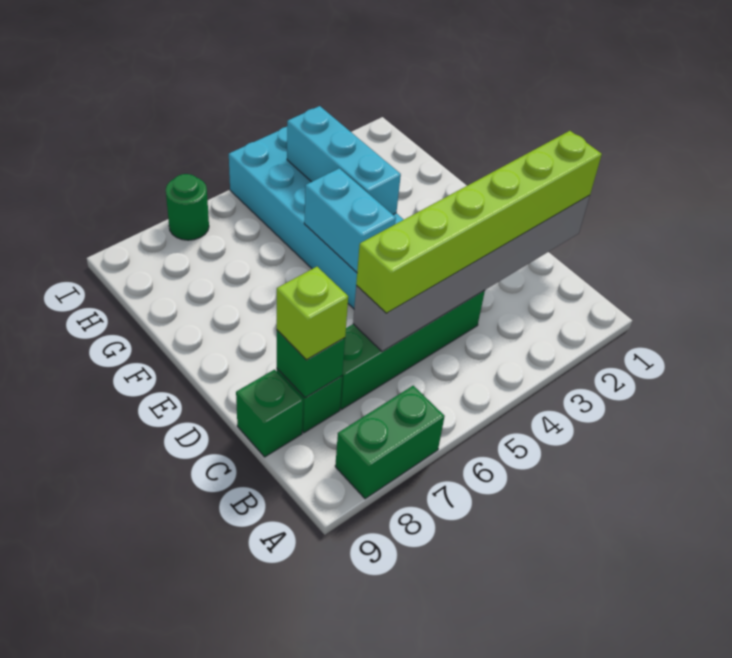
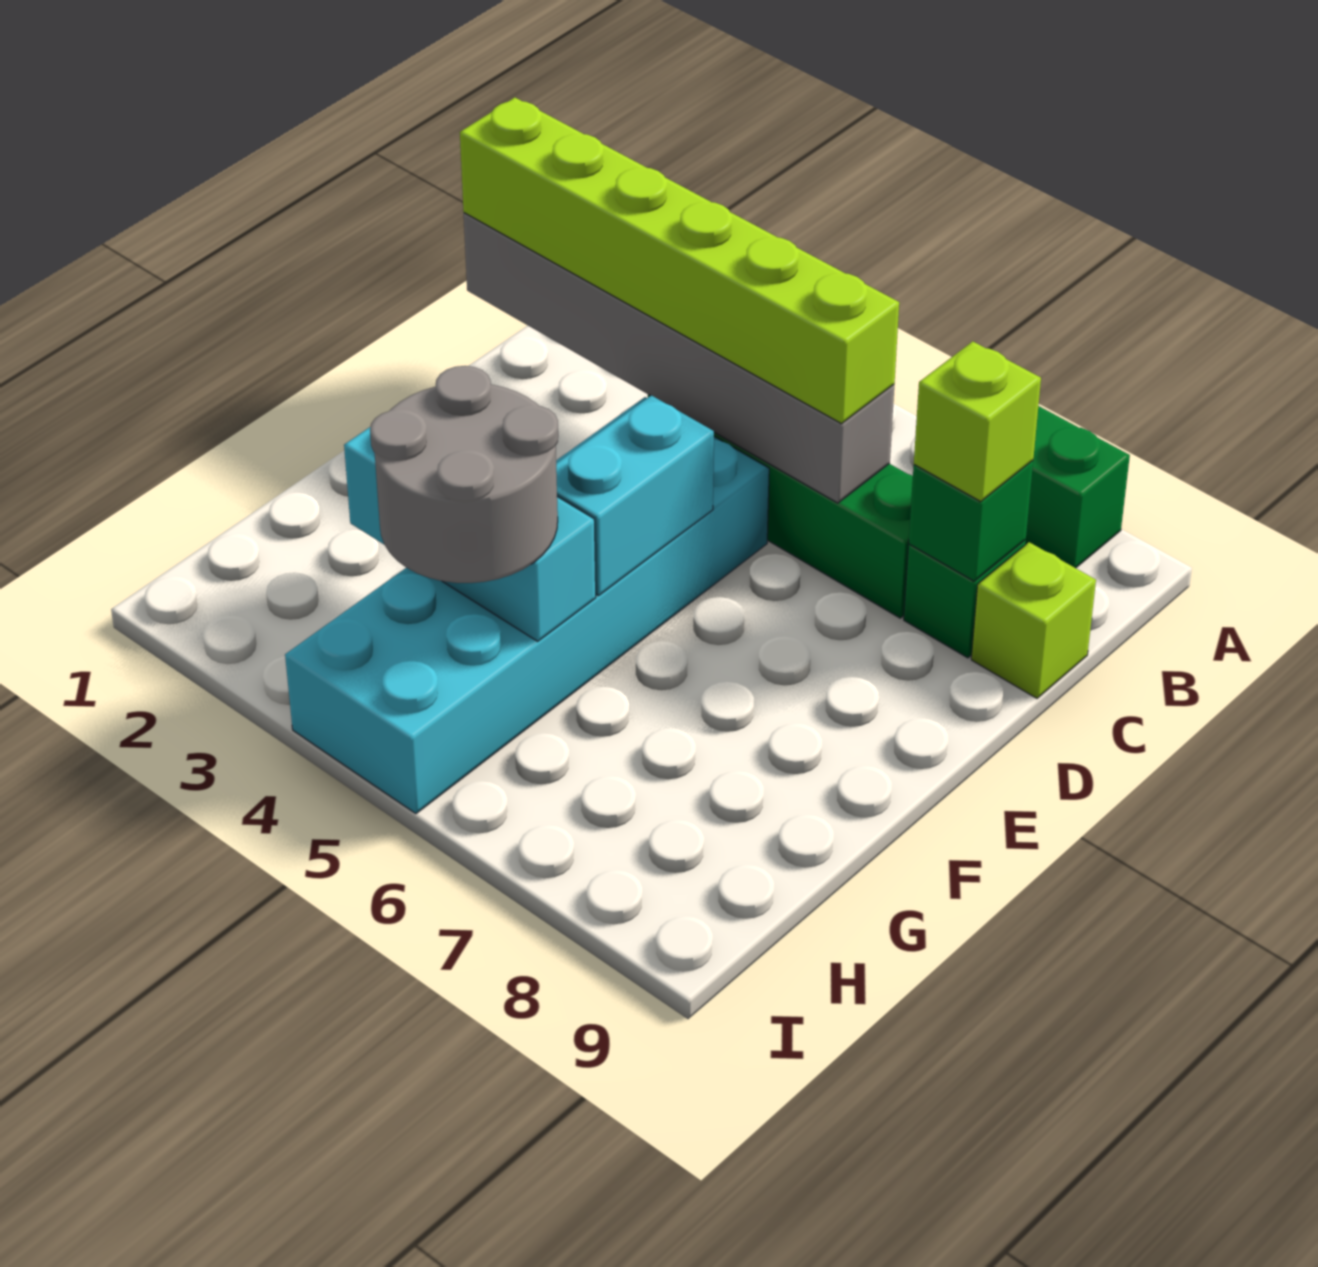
green brick C9 level 1 -> lime brick C9 level 1
cyan brick F4:H4 level 2 -> cyan brick G3:G5 level 2
none -> grey round brick G4:H5 level 3
green round brick I7 level 1 -> none

